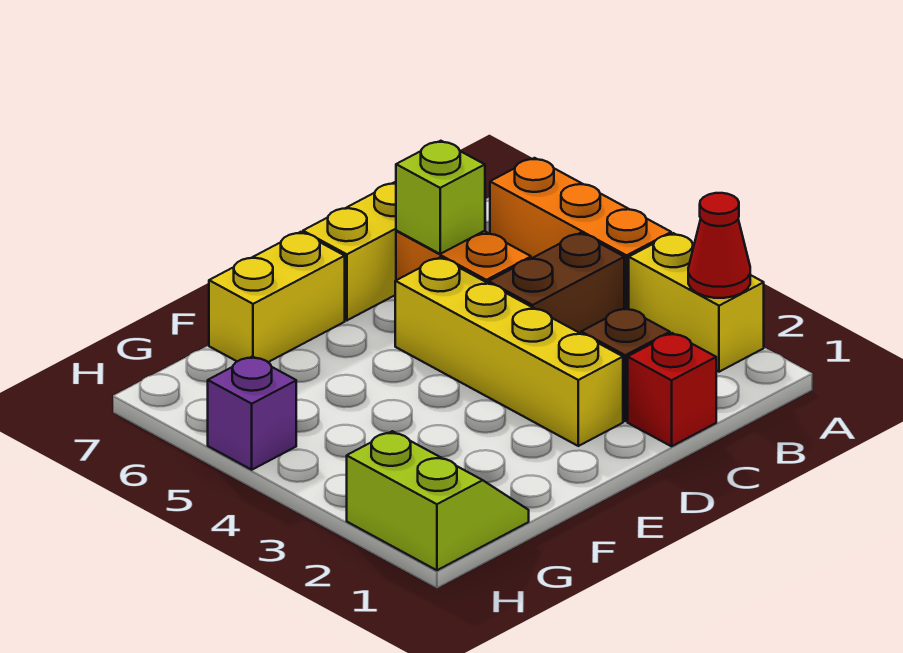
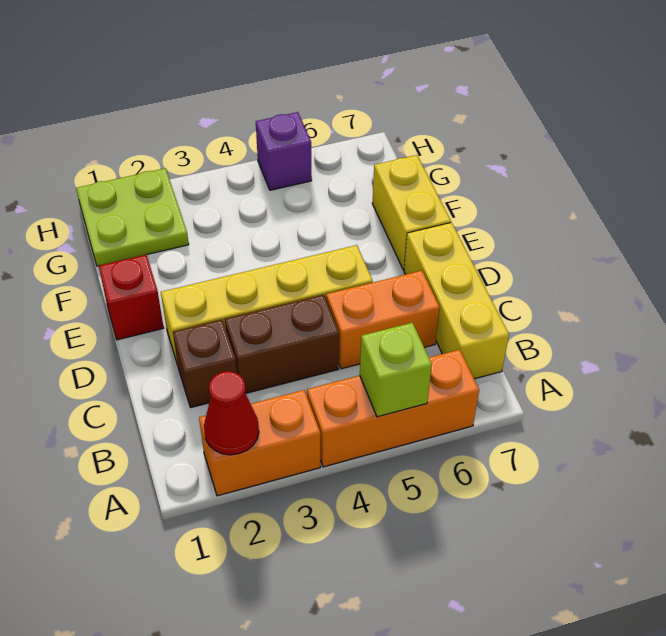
yellow brick A2:A3 level 1 -> orange brick A2:A3 level 1
brown brick B4:C4 level 1 -> brown brick C3:C4 level 1
red brick C1 level 1 -> red brick E1 level 1
lime brick C6 level 2 -> lime brick A5 level 2
lime slope G1:H2 level 1 top H -> lime plate G1:H2 level 1

